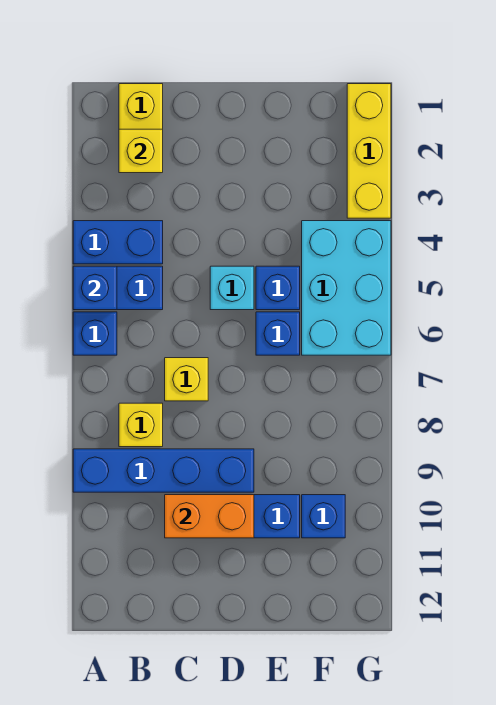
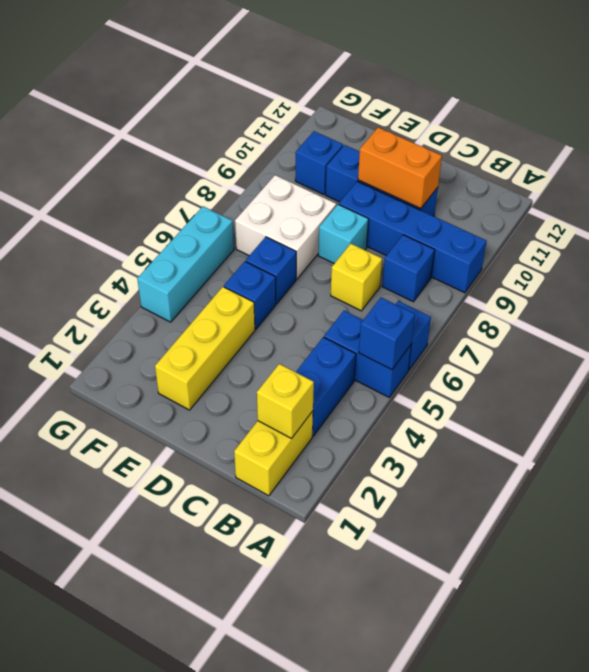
blue brick A4:B4 level 1 -> blue brick B3:B4 level 1
yellow brick B8 level 1 -> blue brick B8 level 1
cyan brick D5 level 1 -> cyan brick D8 level 1
none -> white brick E7:F8 level 1
cyan brick F4:G6 level 1 -> cyan brick G4:G6 level 1
yellow brick G1:G3 level 1 -> yellow brick E2:E4 level 1

